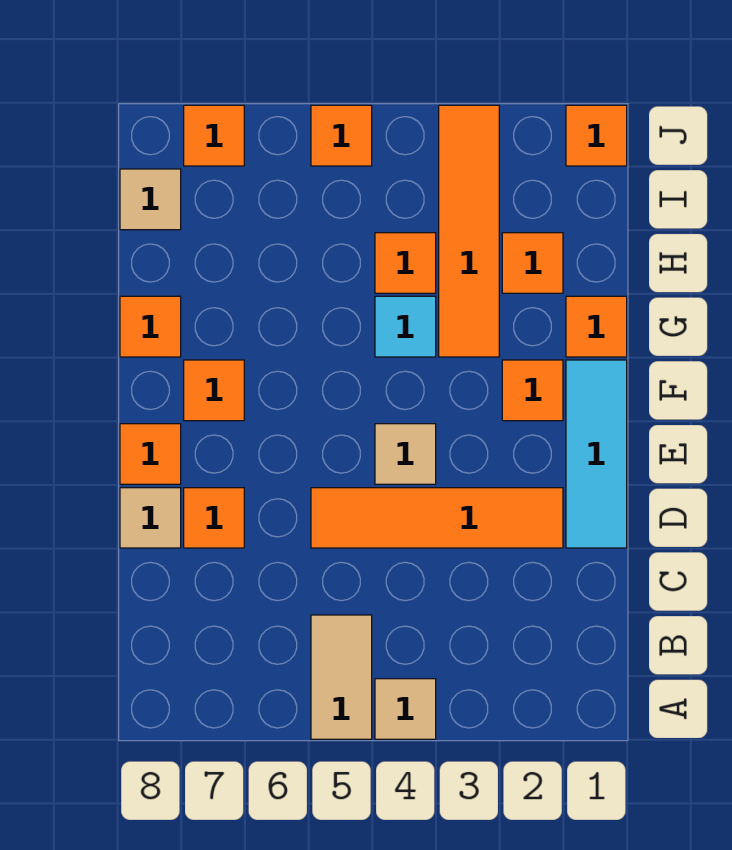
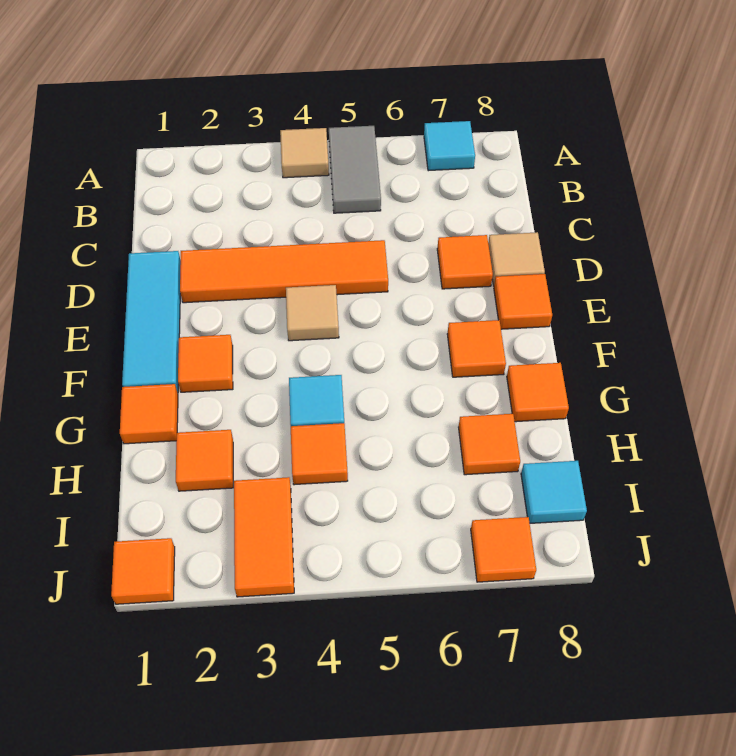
tan tile A5:B5 level 1 -> grey tile A5:B5 level 1
none -> cyan tile A7 level 1
orange tile G3:J3 level 1 -> orange tile I3:J3 level 1
tan tile I8 level 1 -> cyan tile I8 level 1
orange tile J5 level 1 -> orange tile H7 level 1

